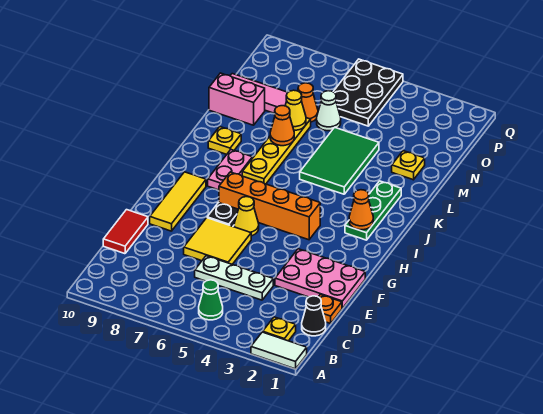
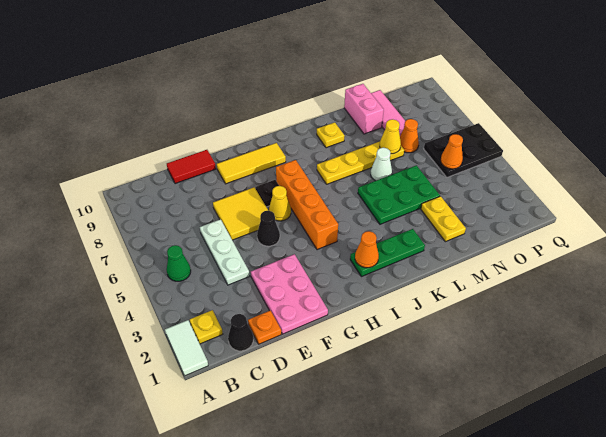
none -> black cone F5 level 1
pink plate I8:J8 level 1 -> none
green tile K4:M5 level 1 -> green plate K4:M5 level 1
orange cone L7 level 2 -> orange cone O5 level 2
yellow plate M2 level 1 -> yellow plate M2:M3 level 1
white cone N6 level 1 -> white cone L6 level 1

